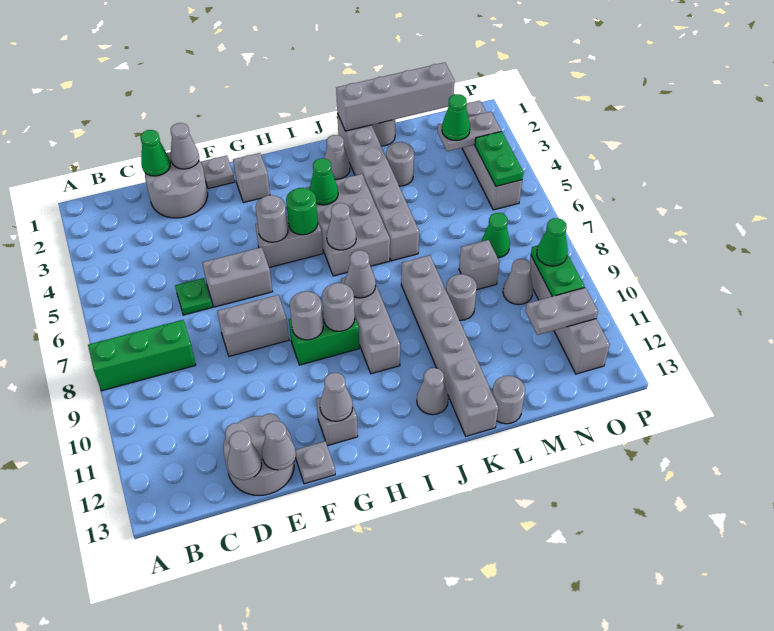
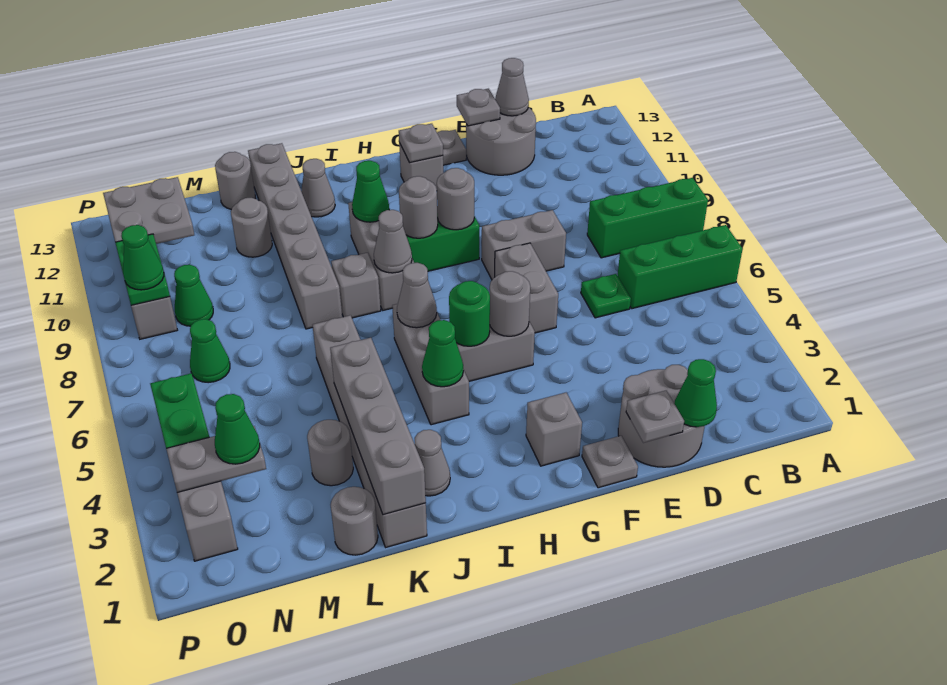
none -> green brick A6:C6 level 1
grey cone E1 level 2 -> grey plate E1 level 2
grey brick E6:F6 level 1 -> grey brick F6:F7 level 1
grey cone E13 level 2 -> grey plate E13 level 2
grey cone G12 level 2 -> grey plate G12 level 2
grey brick I4:J6 level 1 -> grey brick I4:I6 level 1
none -> green cone I10 level 2
grey brick K1:N1 level 2 -> grey brick K1:K4 level 2
grey round brick L9 level 1 -> grey round brick L11 level 1
grey brick M8 level 1 -> grey brick J8 level 1
grey cone N9 level 1 -> green cone N9 level 1
grey plate N11:O11 level 2 -> grey plate N11:O12 level 2

